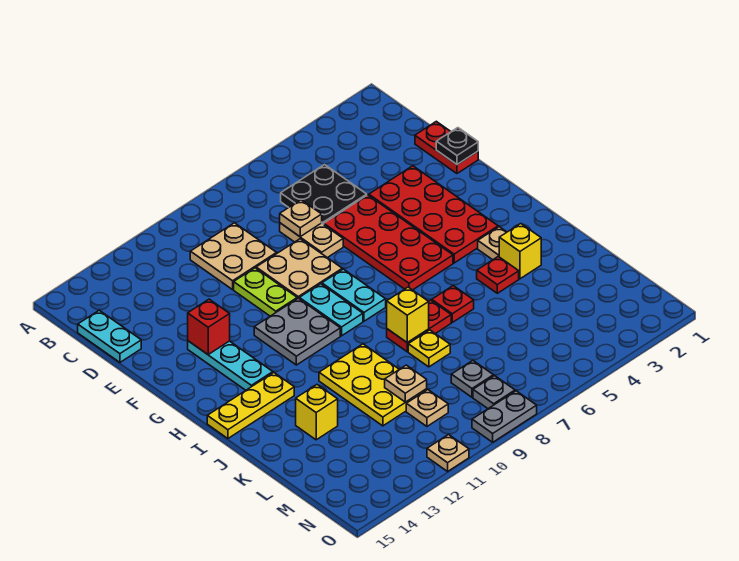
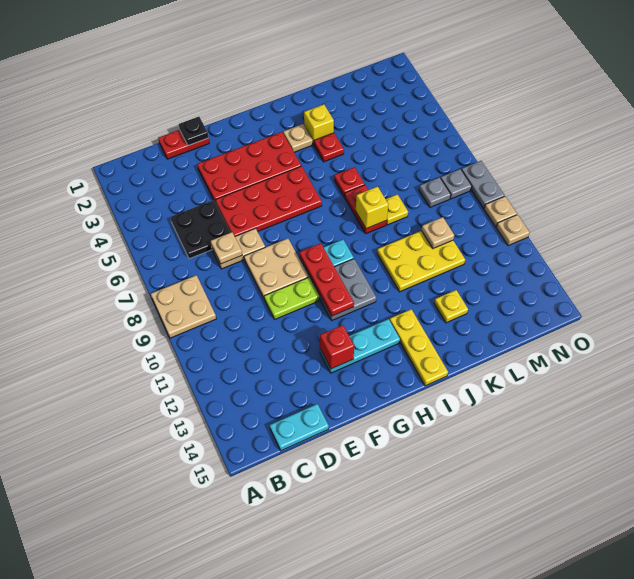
tan plate C9:D10 level 1 -> tan plate A8:B9 level 1
cyan plate G8:H8 level 1 -> none
none -> red plate G9:G11 level 2
yellow brick K13 level 1 -> yellow plate K13 level 1
tan plate M10 level 1 -> tan plate O10 level 1

